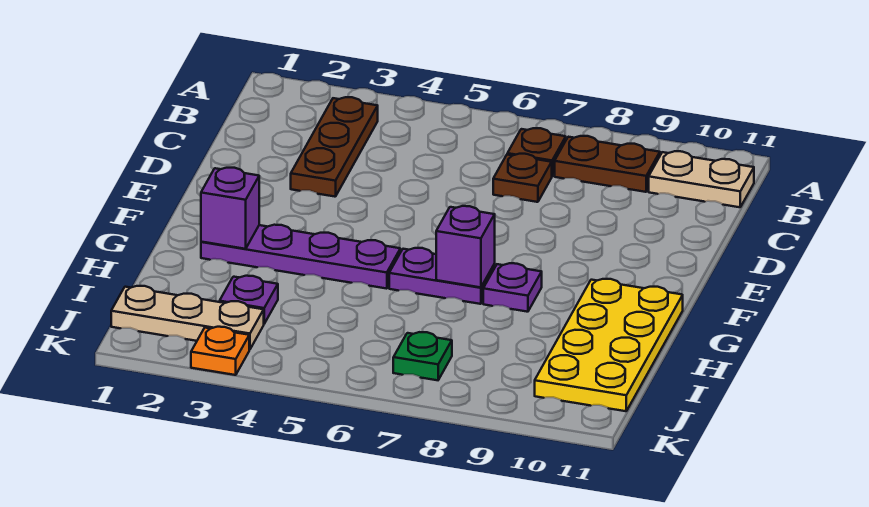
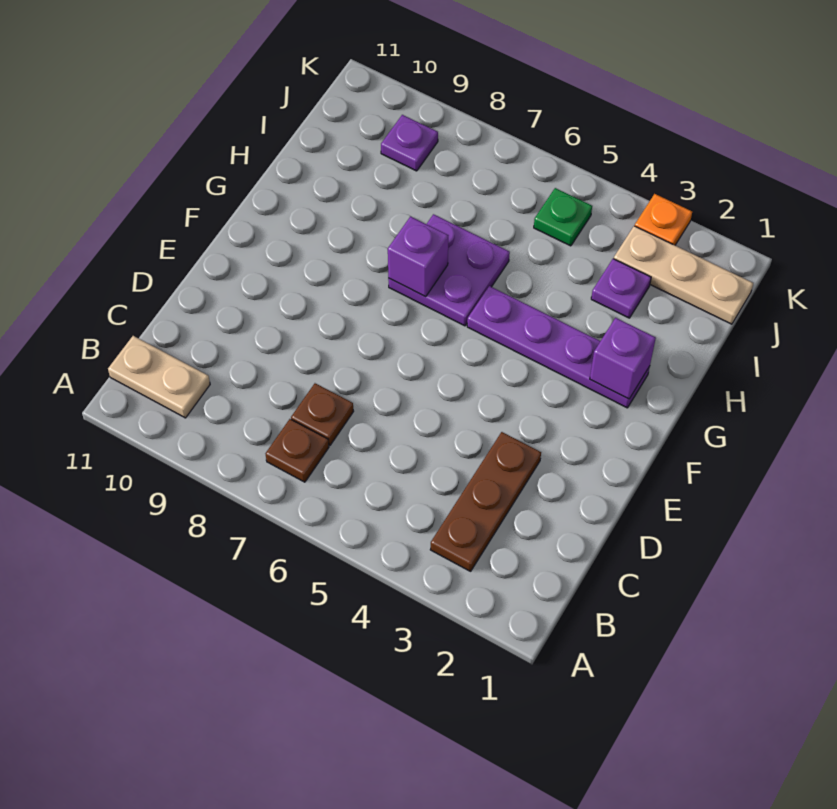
brown plate B8:B9 level 1 -> none
purple plate G6:G7 level 1 -> purple plate G6:H7 level 1
purple plate G8 level 1 -> purple plate J9 level 1
yellow plate G10:J11 level 1 -> none
green plate J7 level 1 -> green plate J5 level 1

